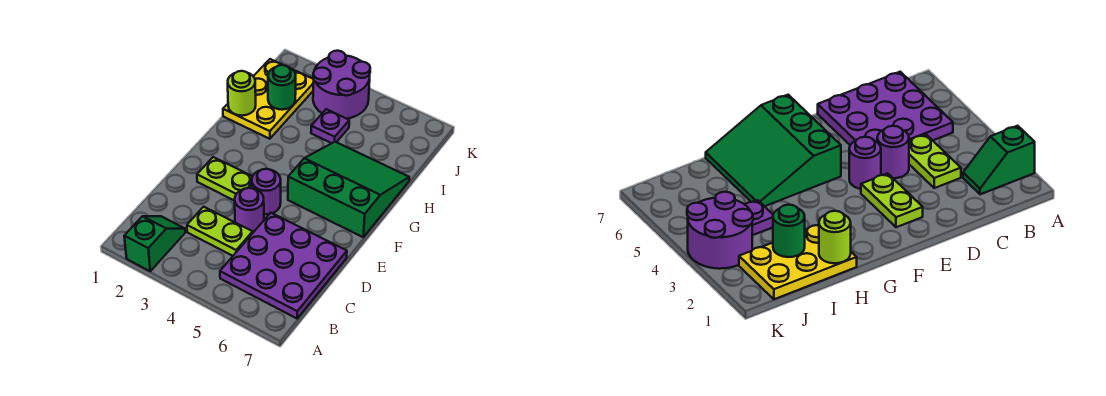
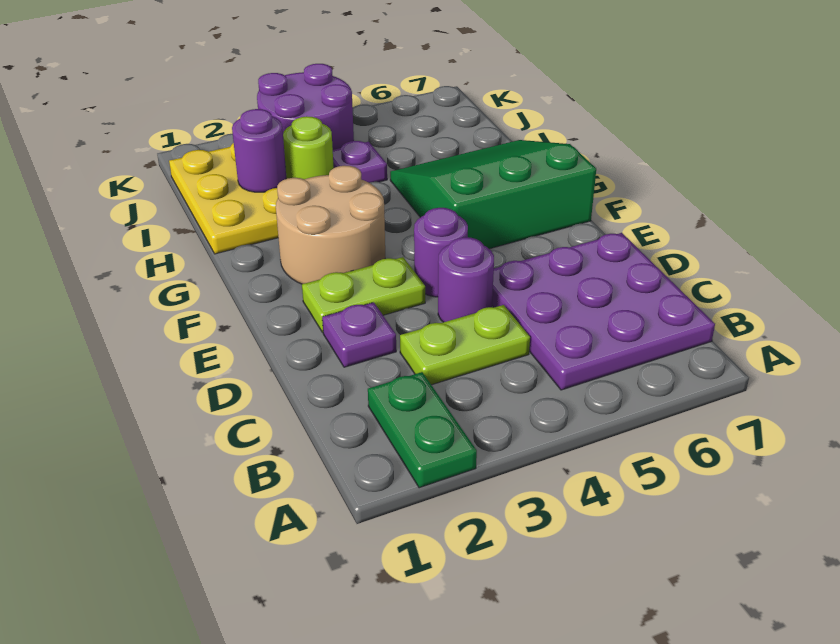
green slope A2:B2 level 1 top A -> green plate A2:B2 level 1
none -> purple plate D2 level 1
none -> tan round brick F2:G3 level 1
lime round brick H1 level 2 -> lime round brick I3 level 1
green round brick I2 level 2 -> purple round brick I2 level 2

